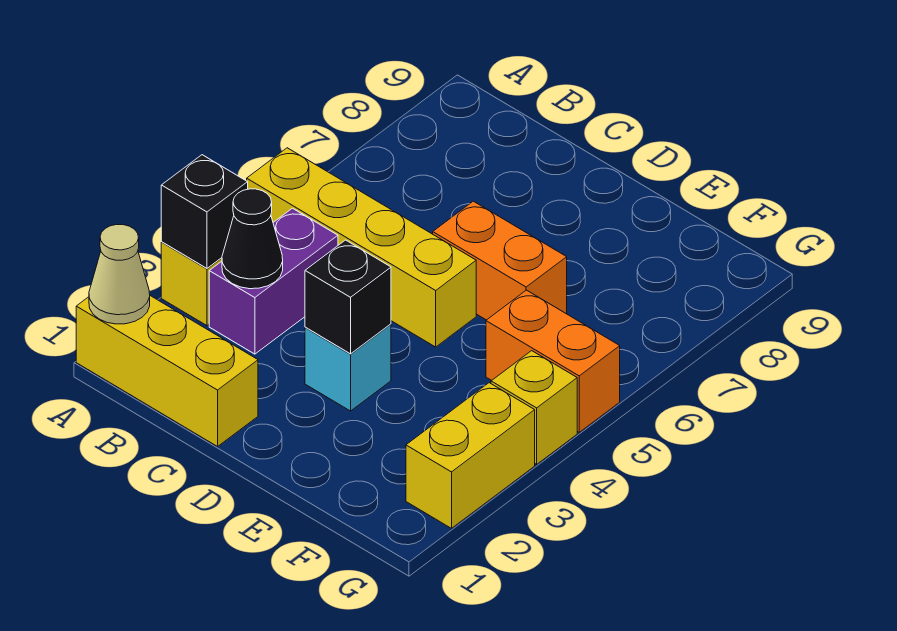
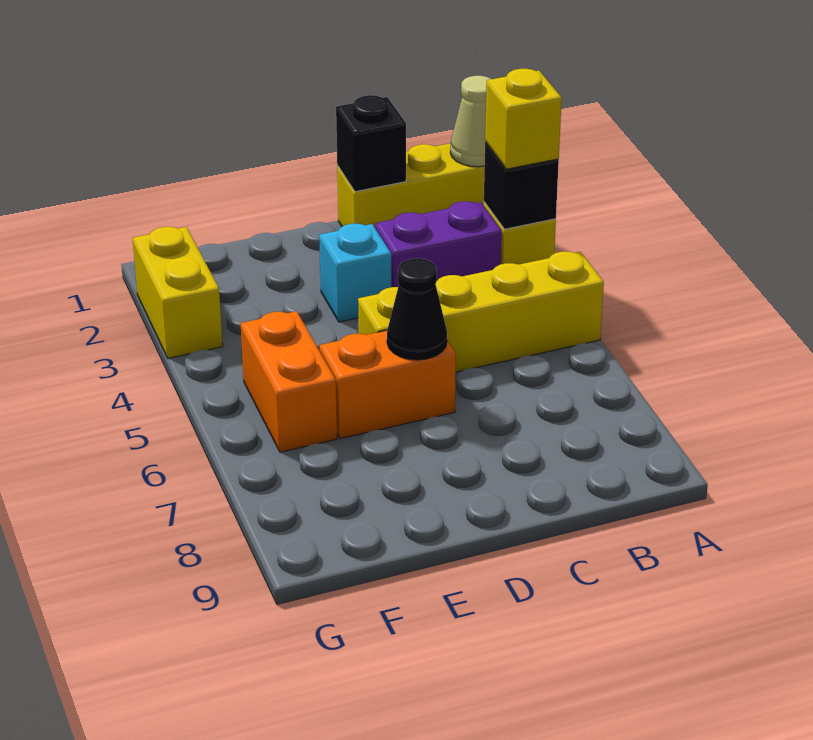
purple brick B3:B4 level 1 -> purple brick B3:C3 level 1
black cone B3 level 2 -> black cone D6 level 2
black brick D3 level 2 -> black brick C1 level 2
orange brick F5:G5 level 1 -> orange brick F5:F6 level 1
yellow brick G4 level 1 -> yellow brick A3 level 3

